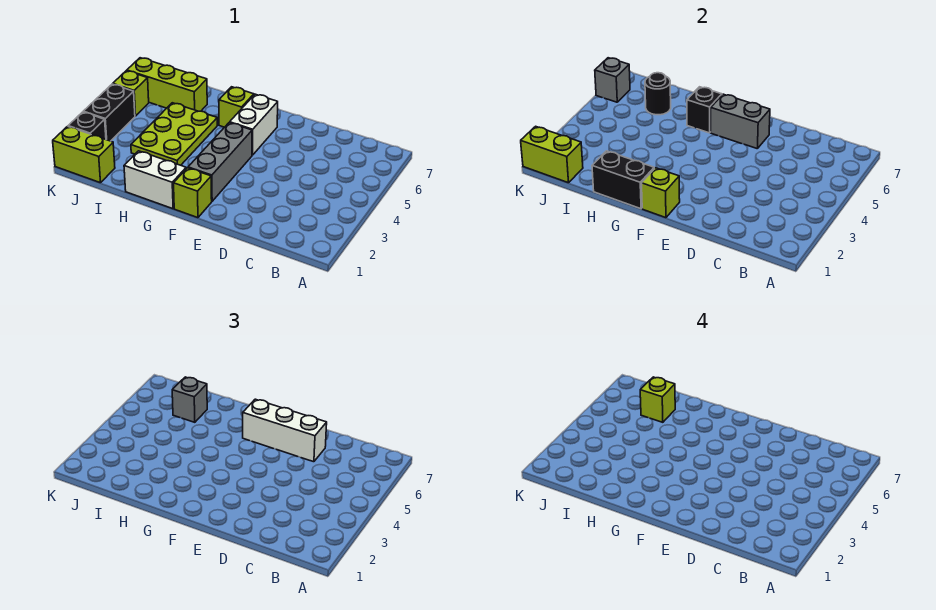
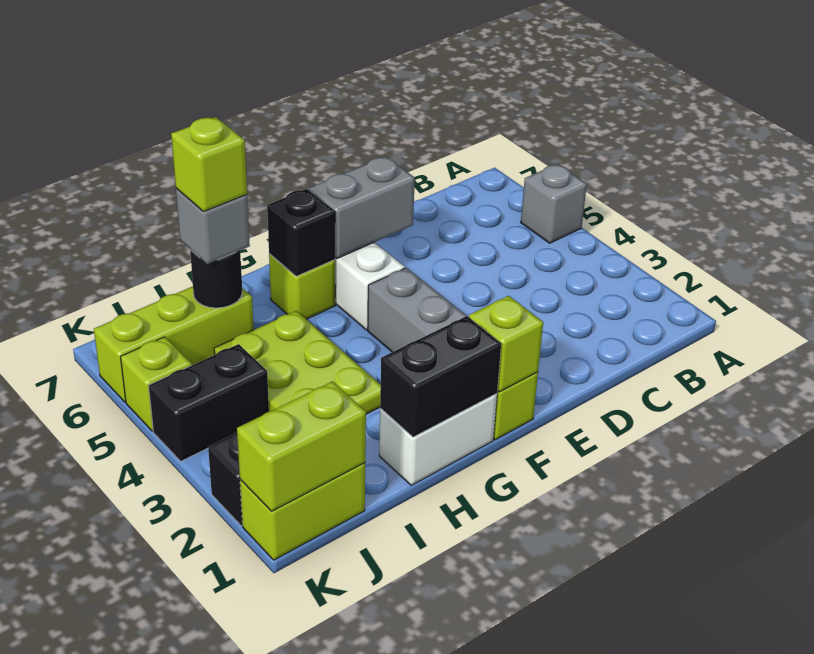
white brick D6:F6 level 3 -> none
black brick K3:K4 level 1 -> black brick J4:K4 level 1
grey brick K6 level 2 -> grey brick A5 level 1

